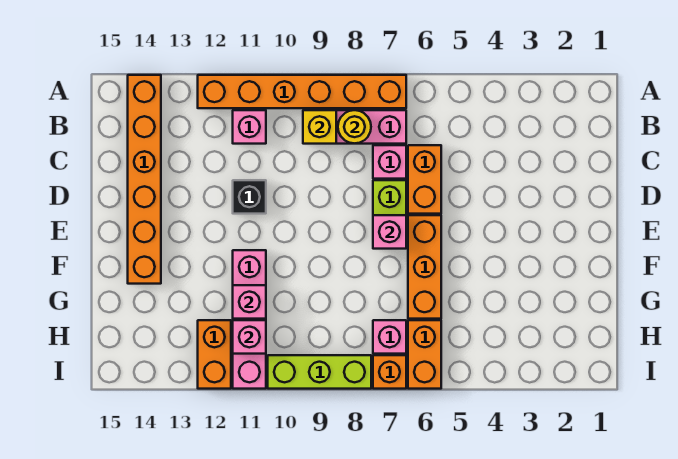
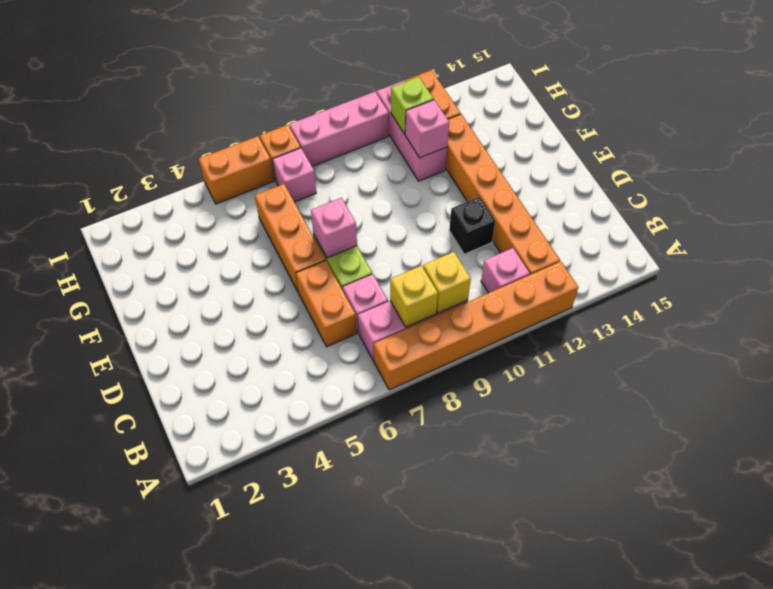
orange brick A14:F14 level 1 -> orange brick B12:G12 level 1
yellow round brick B8 level 2 -> yellow brick B8 level 2
pink brick F11:I11 level 1 -> pink brick G11:I11 level 1
orange brick H6:I6 level 1 -> orange brick I5:I6 level 1
pink brick H11 level 2 -> lime brick H11 level 2
lime brick I8:I10 level 1 -> pink brick I8:I10 level 1

